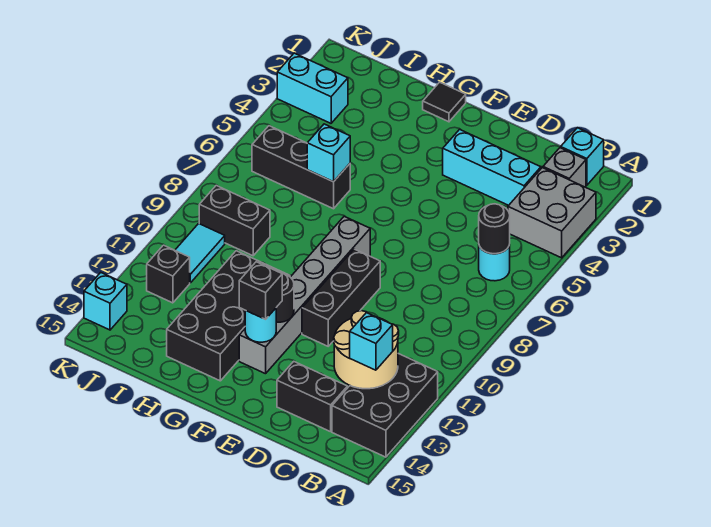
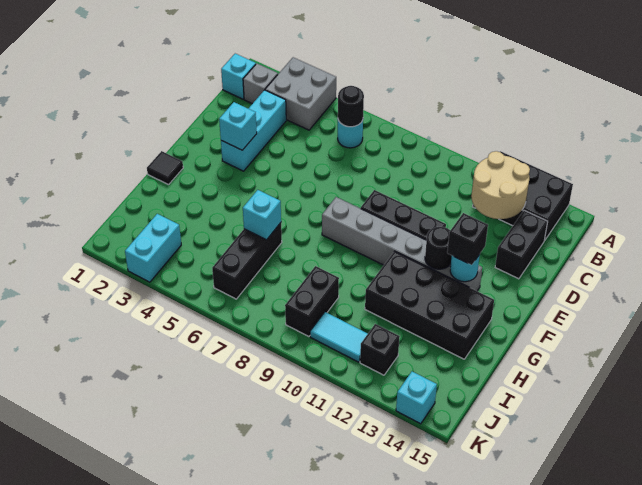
cyan brick B13 level 3 -> cyan brick E3 level 2

